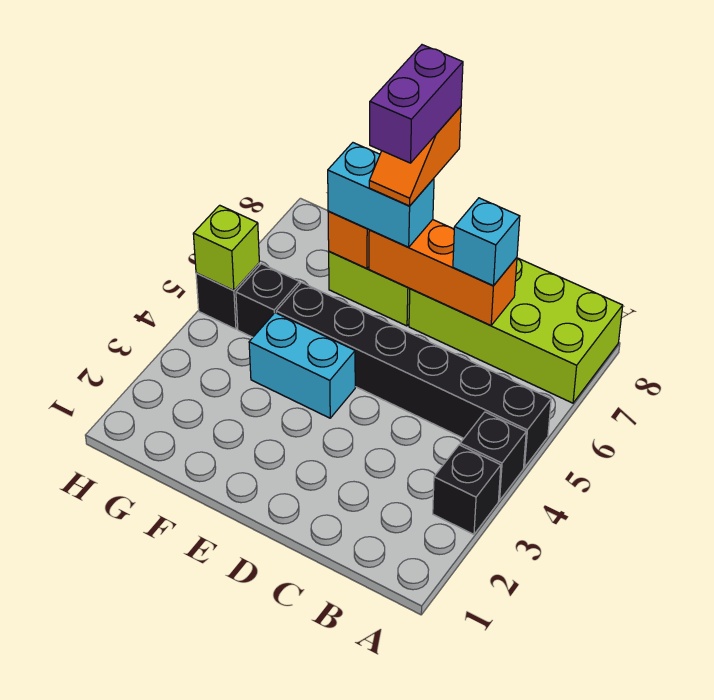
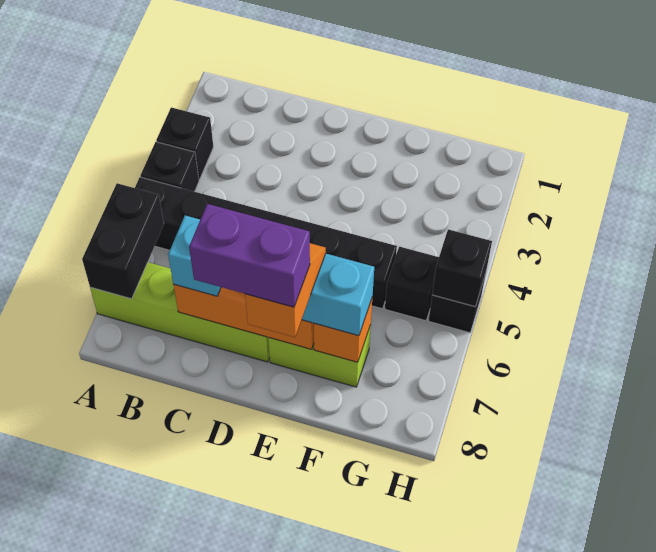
none -> black brick A6:A7 level 2
lime brick A7:D8 level 1 -> lime brick A7:D7 level 1
cyan brick E4:F4 level 1 -> none
purple brick E7:E8 level 5 -> purple brick D8:E8 level 5
lime brick H5 level 2 -> black brick H5 level 2

